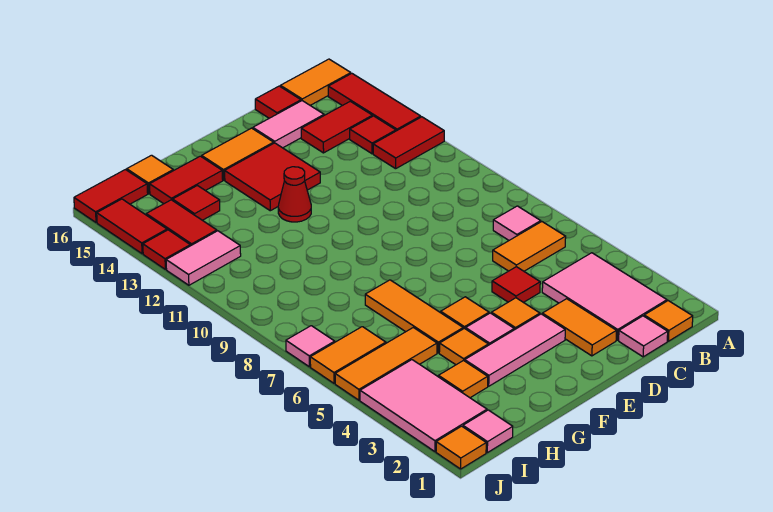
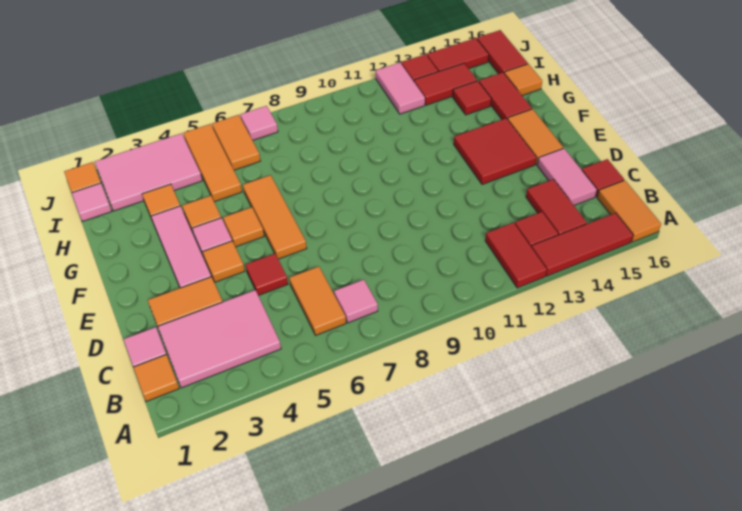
red cone F12 level 1 -> none
orange tile G5:G7 level 1 -> orange tile E6:G6 level 1

